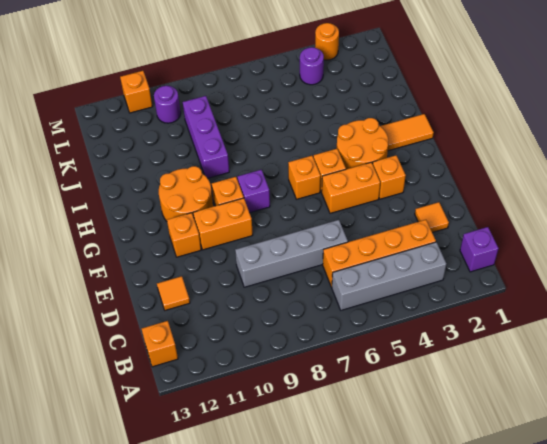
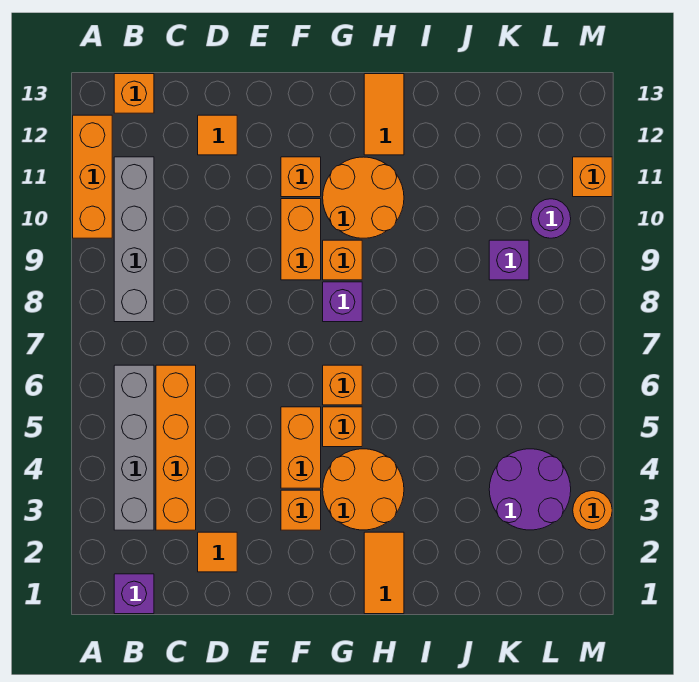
none -> orange brick A10:A12 level 1
grey brick D6:D9 level 1 -> grey brick B8:B11 level 1
none -> orange tile H12:H13 level 1
purple brick I9:K9 level 1 -> purple brick K9 level 1
purple round brick L4 level 1 -> purple round brick K3:L4 level 1

